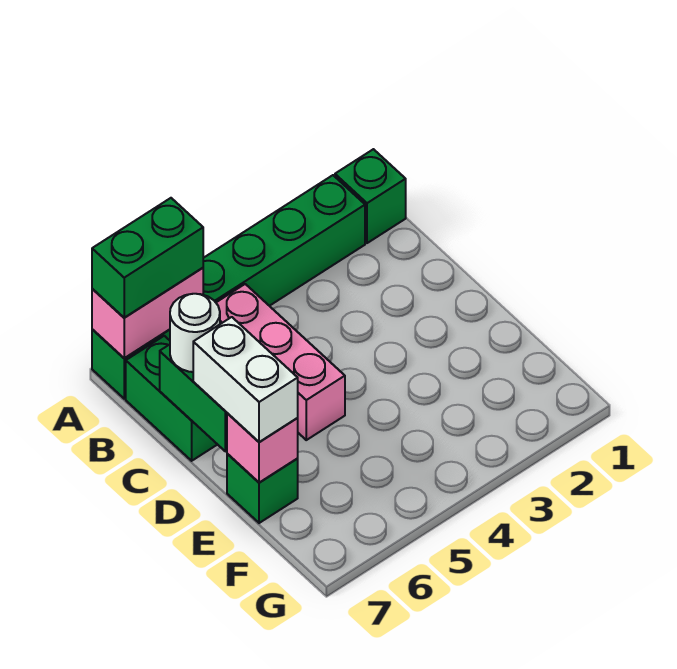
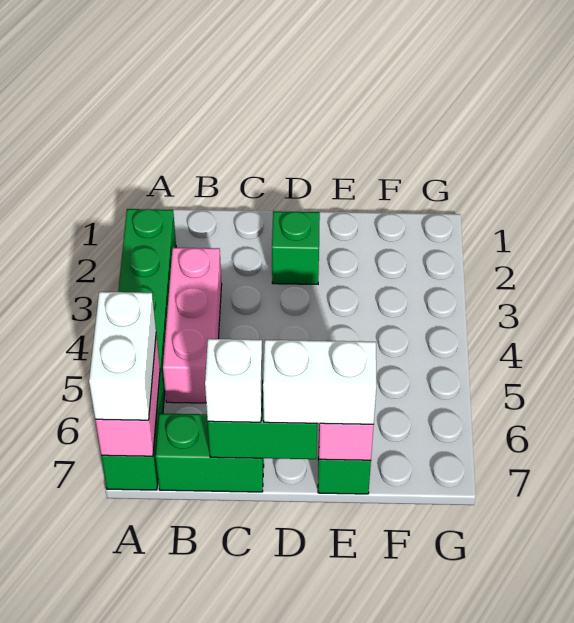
green brick A1 level 1 -> green brick D2 level 1
green brick A6:A7 level 3 -> white brick A6:A7 level 3
pink brick B5:D5 level 1 -> pink brick B3:B5 level 1
white round brick C7 level 3 -> white brick C7 level 3

